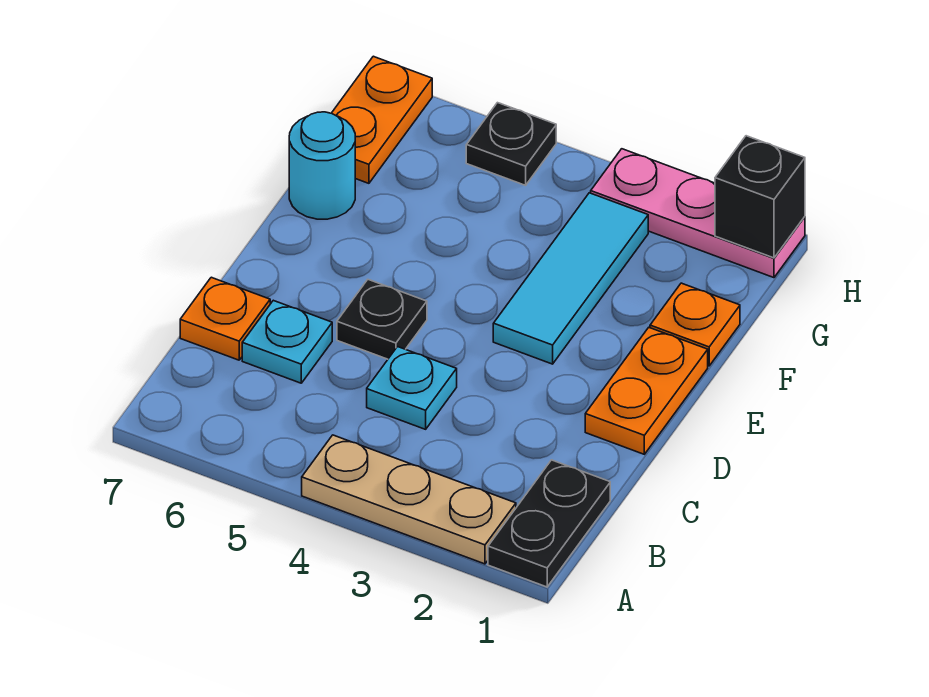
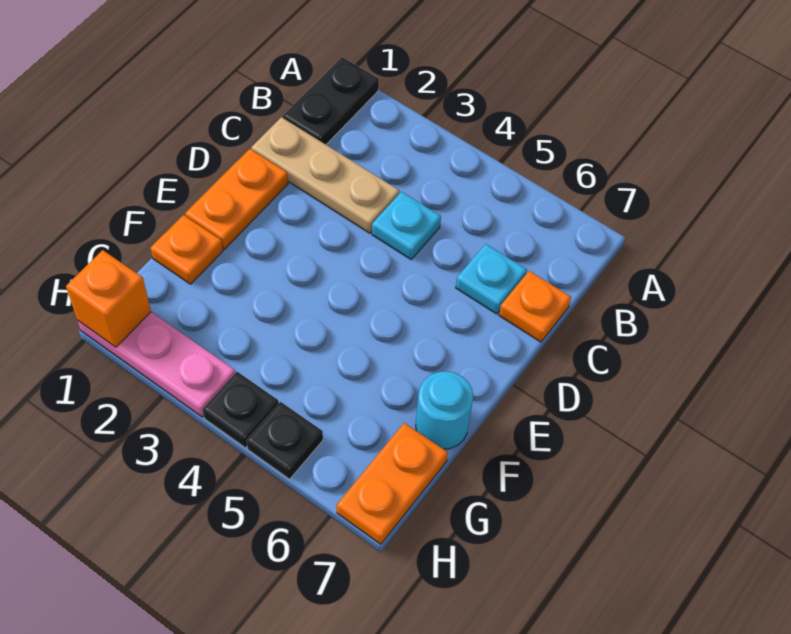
tan plate A2:A4 level 1 -> tan plate C1:C3 level 1
black plate D5 level 1 -> black plate H4 level 1
cyan tile E3:G3 level 1 -> none
black brick H1 level 2 -> orange brick H1 level 2

